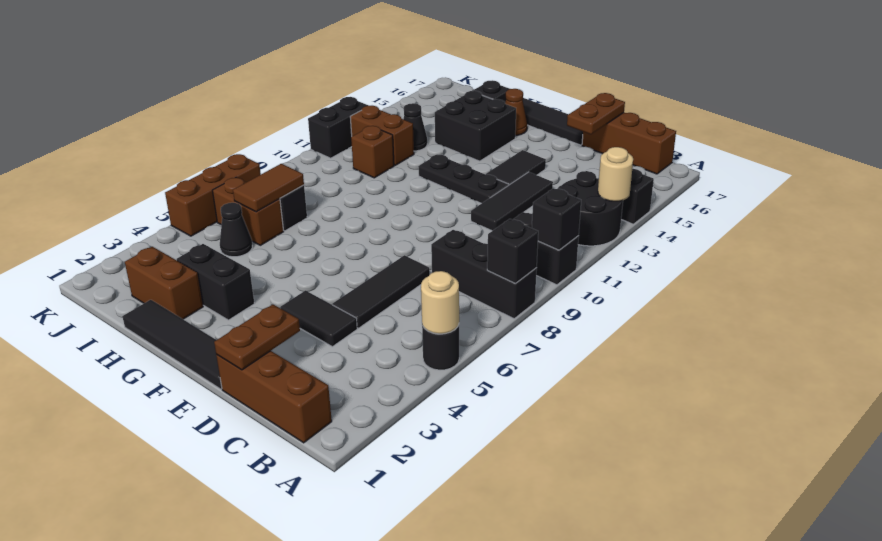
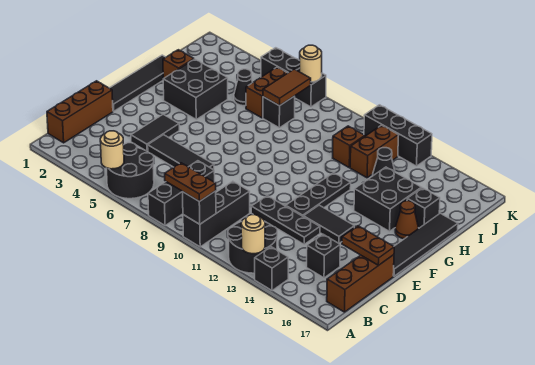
black round brick A5 level 1 -> black round brick A5:B6 level 1
black brick A8 level 2 -> black brick C15 level 1
black brick A10:B10 level 1 -> black brick A10:C10 level 1
brown plate D1:D2 level 2 -> brown plate A9:A10 level 3
black tile D11:D13 level 1 -> black plate D11:D13 level 1
black brick G3:H3 level 1 -> black brick G3:H4 level 1
brown brick H2:I2 level 1 -> brown brick H2 level 1
brown tile I6:I7 level 2 -> brown tile I7:J7 level 2
brown brick K5:K7 level 1 -> black brick K5:K7 level 1
none -> tan round brick K7 level 2
black brick K11:K12 level 1 -> black brick K11:K13 level 1

